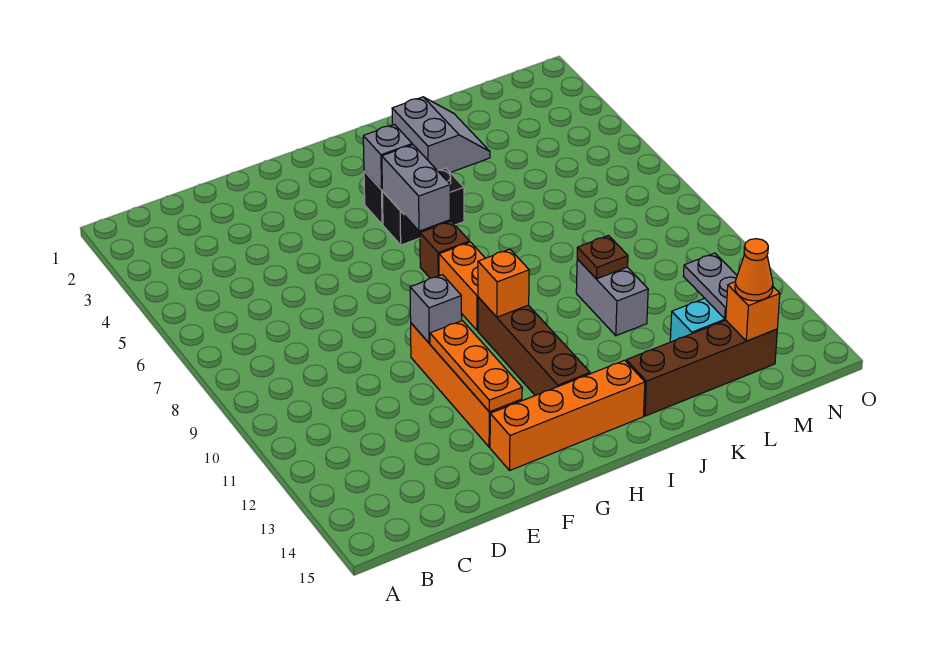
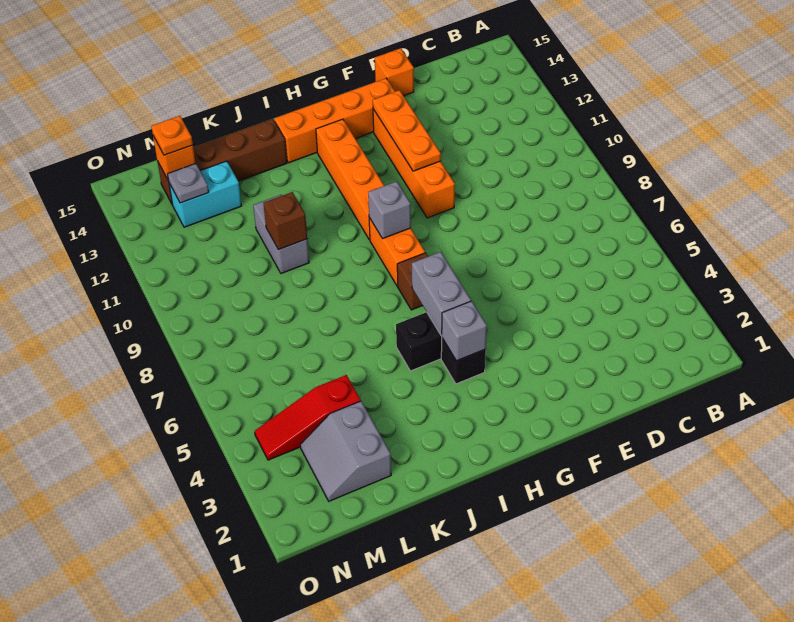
grey brick F10 level 2 -> grey brick H9 level 2
brown brick H10:H13 level 1 -> orange brick H10:H13 level 1
orange brick H10 level 2 -> orange brick E15 level 1
grey slope J2:K3 level 1 top J -> grey slope L2:M3 level 1 top L
brown plate K10 level 2 -> brown brick K10 level 2
none -> red slope L4:N4 level 1 top L
grey plate M12:M13 level 2 -> grey plate M13 level 2
orange cone M14 level 3 -> orange plate M14 level 3

